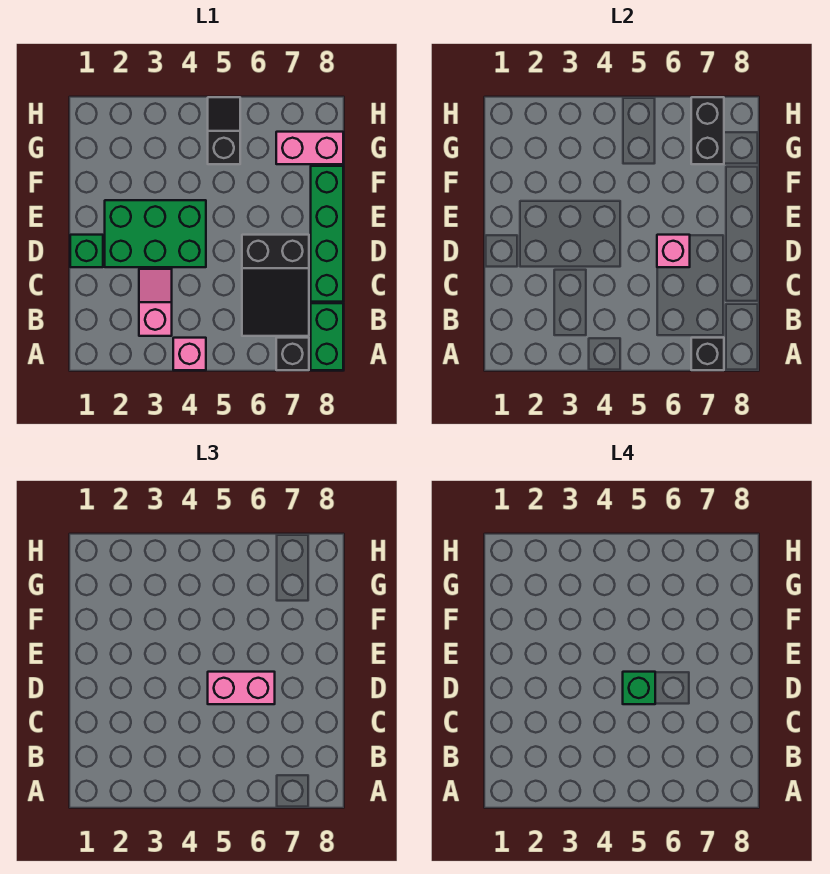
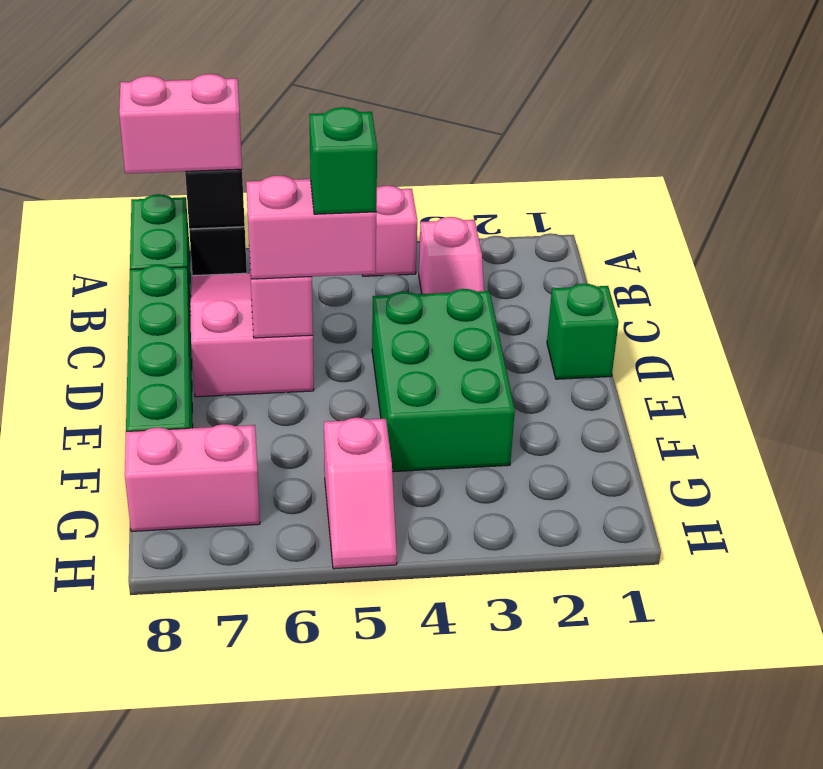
none -> pink brick A7:A8 level 3
black slope B6:D7 level 1 top D -> pink slope B6:D7 level 1 top D
green brick D2:E4 level 1 -> green brick D3:F4 level 1
black slope G5:H5 level 1 top G -> pink slope G5:H5 level 1 top G
black brick G7:H7 level 2 -> none

